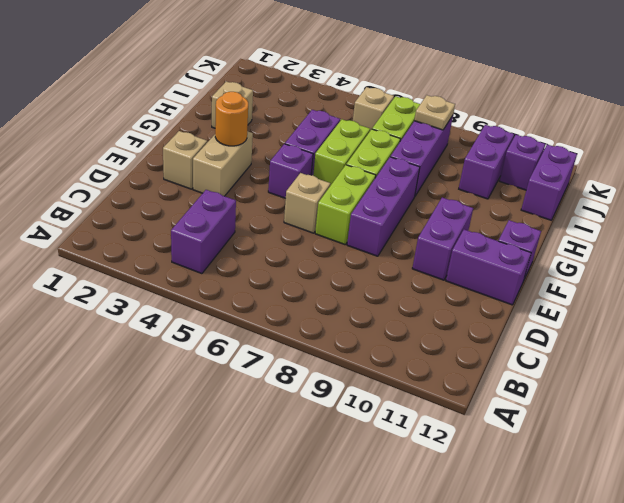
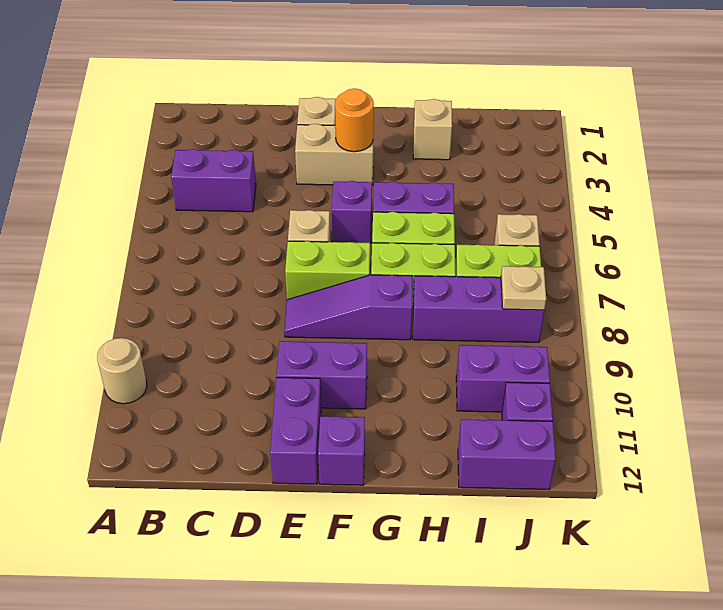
none -> tan round brick A10 level 1
purple brick E8:G8 level 1 -> purple slope E8:G8 level 1 top G

